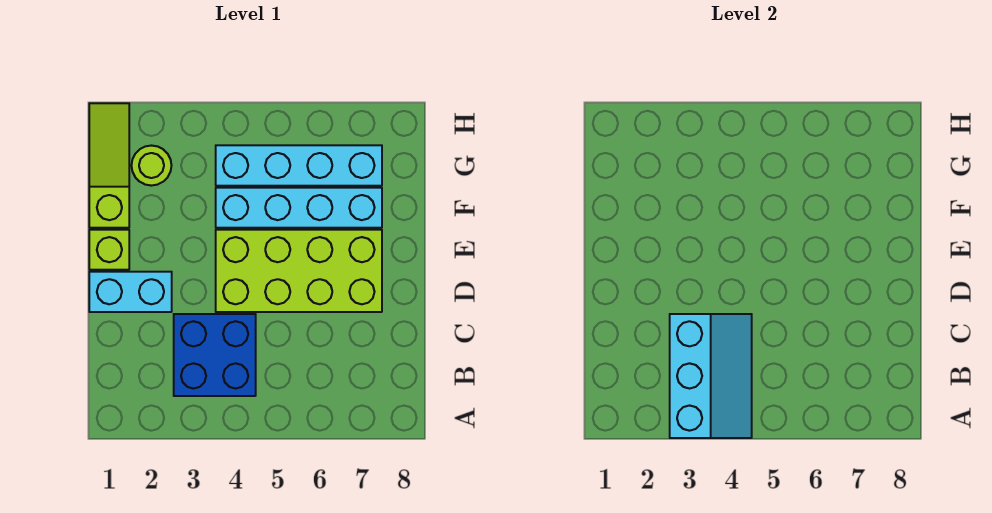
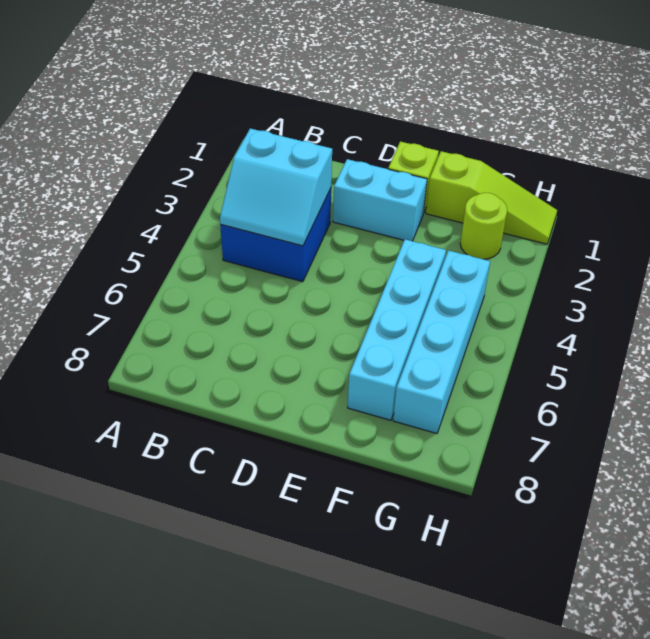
cyan slope A3:C4 level 2 top 3 -> cyan slope B3:C4 level 2 top 3
cyan brick D1:D2 level 1 -> cyan brick D2:E2 level 1
lime brick D4:E7 level 1 -> none

